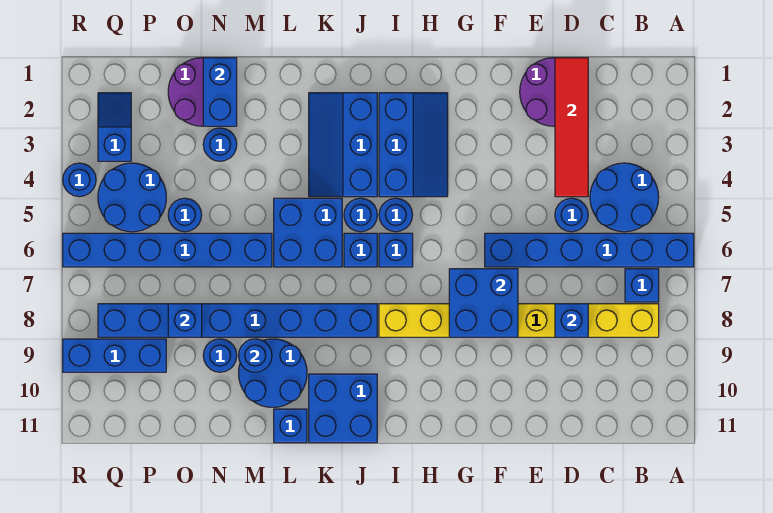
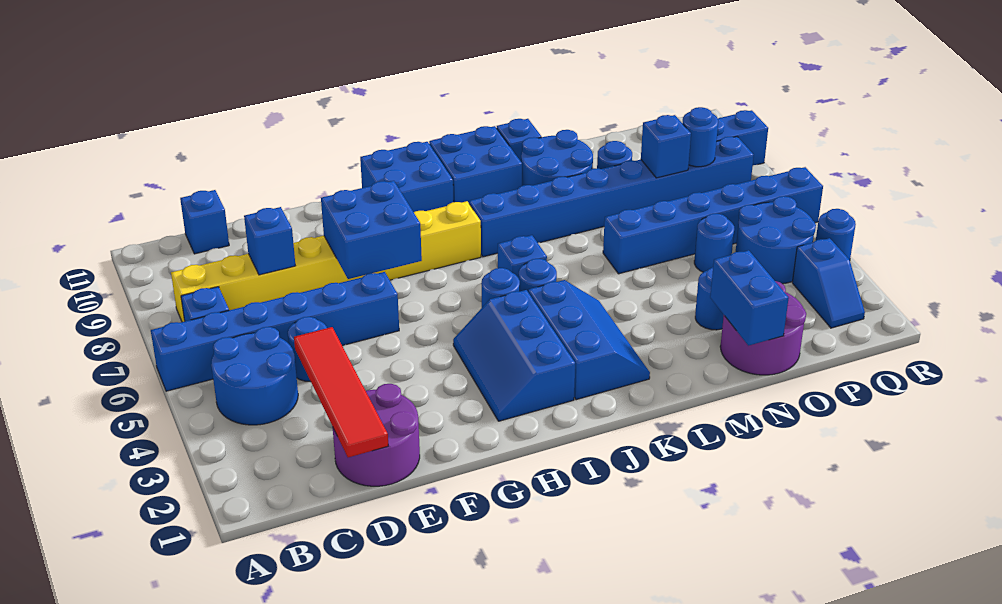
blue brick I6 level 1 -> blue brick C11 level 1
blue brick K5:L6 level 1 -> blue brick H10:I11 level 1
blue round brick M9 level 2 -> blue round brick P8 level 2

